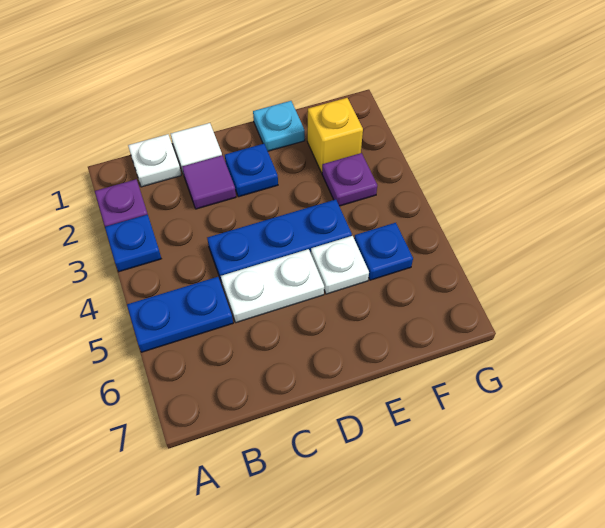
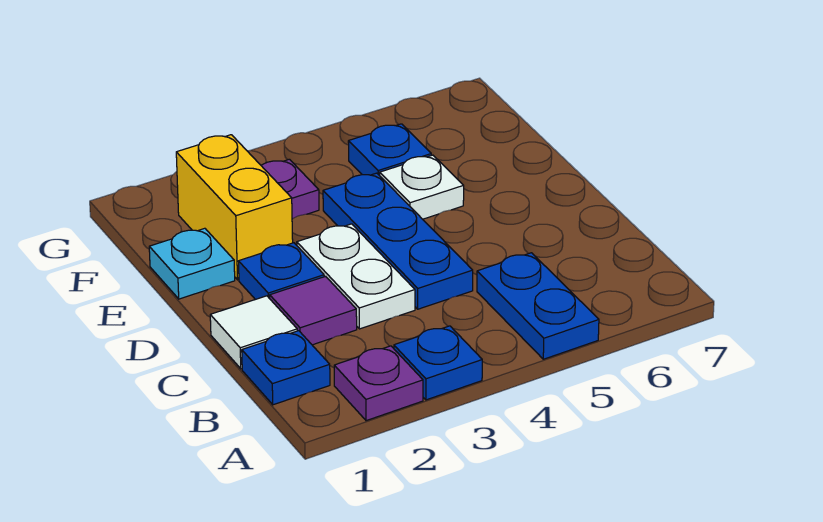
white plate B1 level 1 -> blue plate B1 level 1
white plate C5:D5 level 1 -> white plate C3:D3 level 1
yellow brick F2 level 1 -> yellow brick E2:F2 level 1

